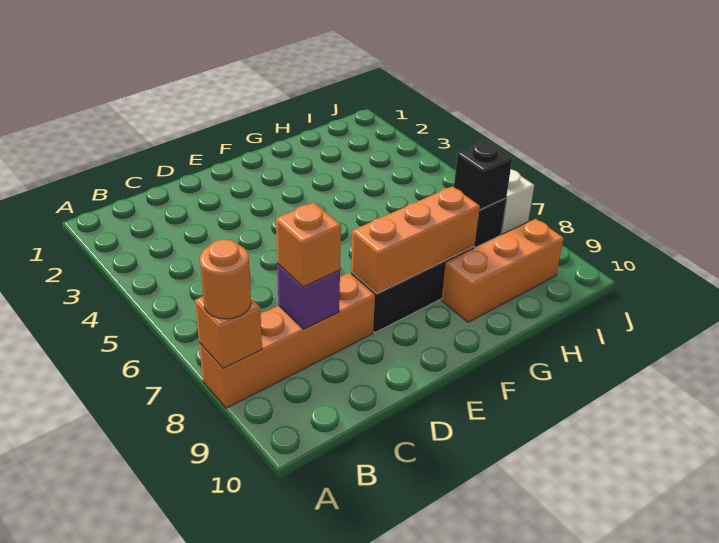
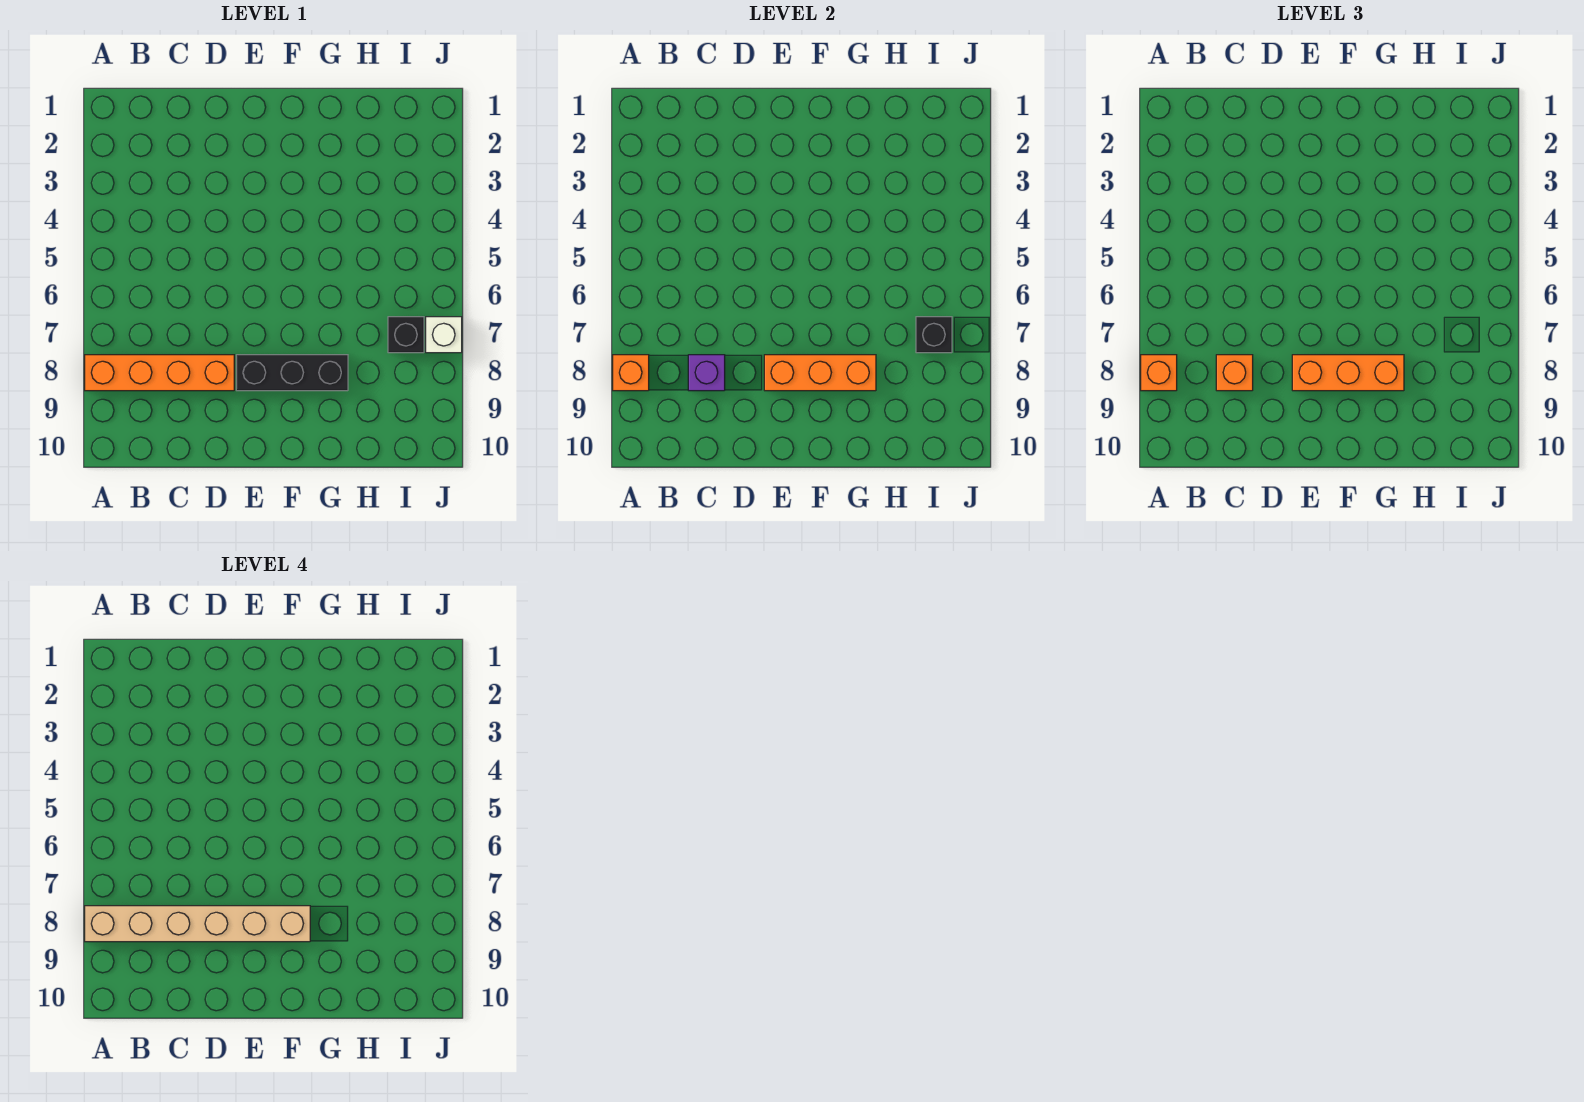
orange round brick A8 level 3 -> orange brick A8 level 3
none -> tan brick A8:F8 level 4
orange brick G9:I9 level 1 -> orange brick E8:G8 level 3

